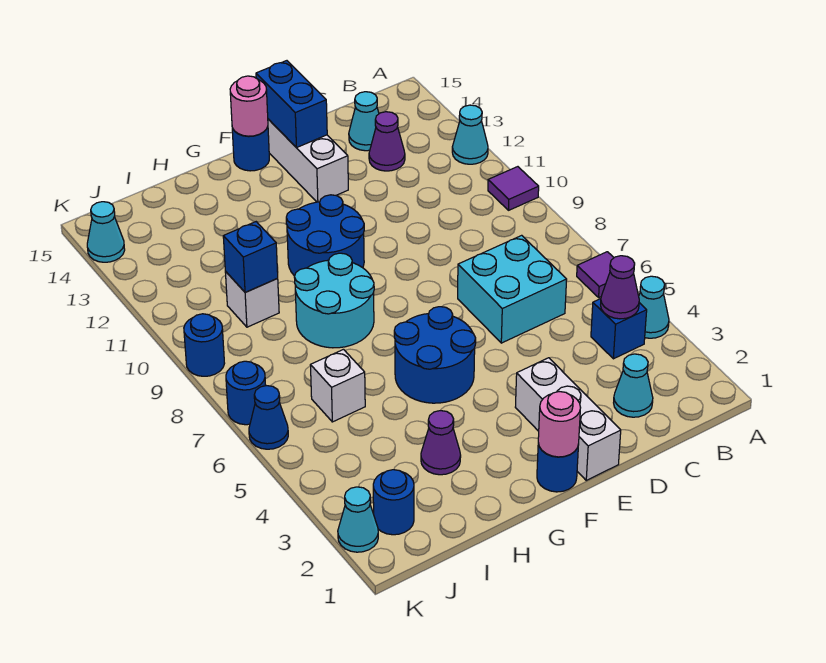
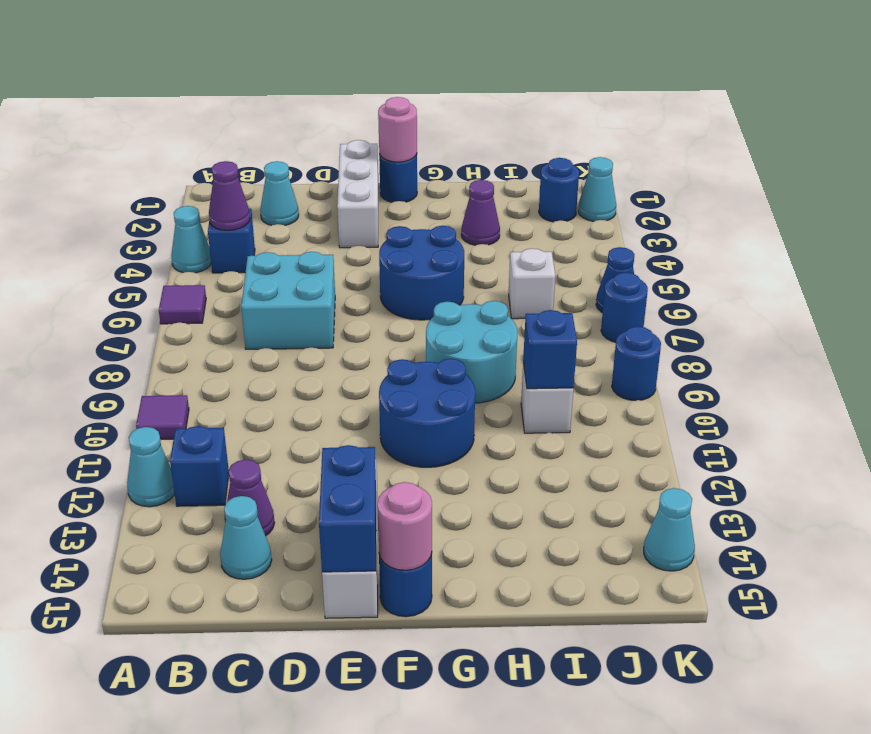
none -> blue brick B12 level 1

